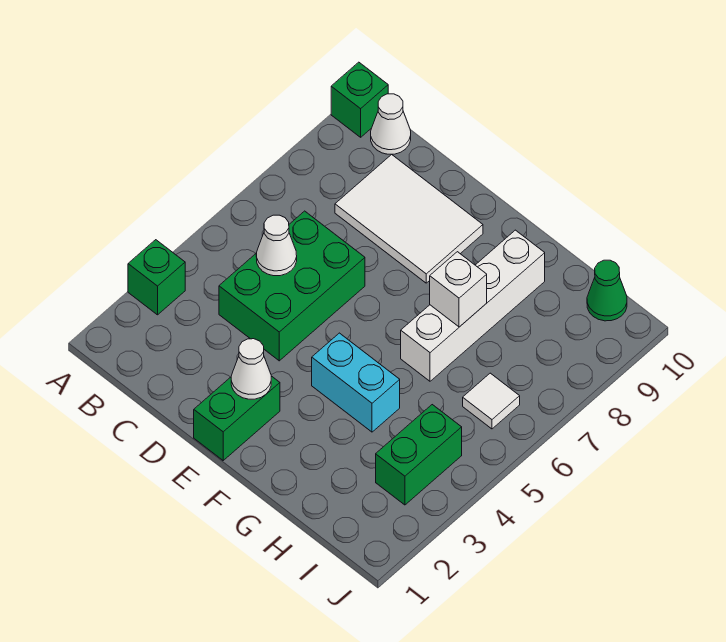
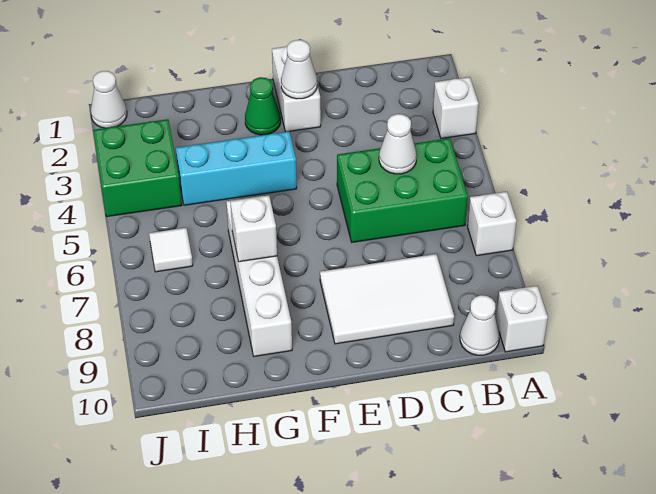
green brick A3 level 1 -> white brick A3 level 1
none -> white brick A7 level 1
green brick A10 level 1 -> white brick A10 level 1
green brick C4:D6 level 1 -> green brick B5:D6 level 1
green brick E1:E2 level 1 -> white brick E1:E2 level 1
cyan brick F4:G4 level 1 -> cyan brick F4:H4 level 1
green brick I3:I4 level 1 -> green brick I3:J4 level 1
green cone I10 level 1 -> green cone F2 level 1
none -> white cone J1 level 1

